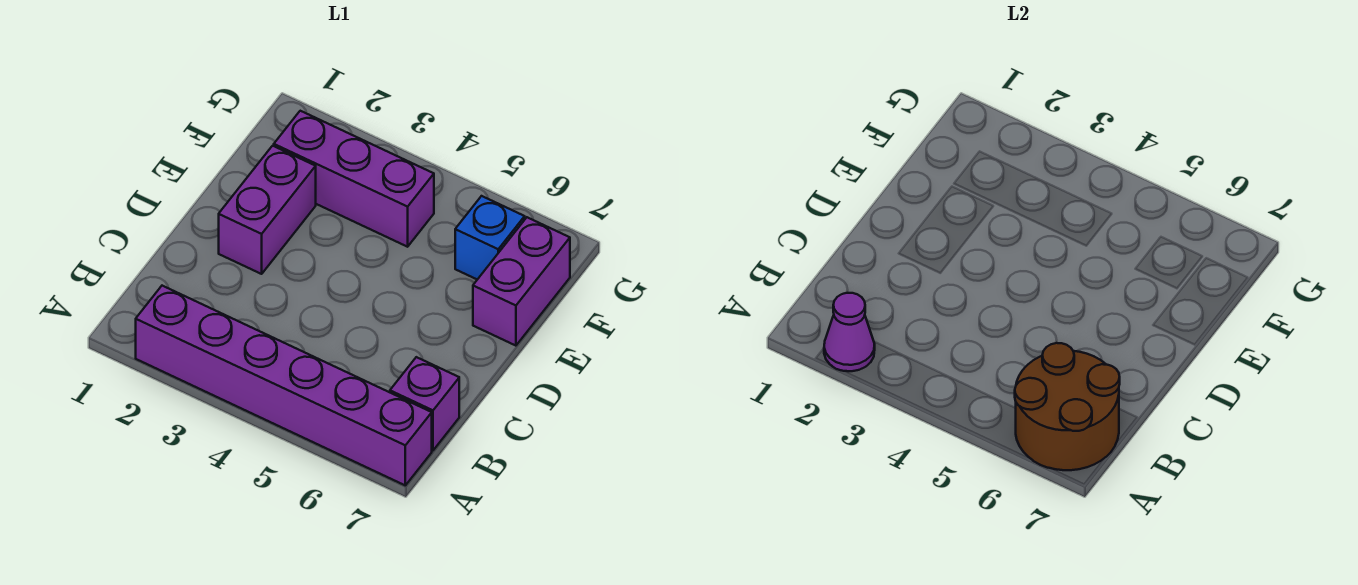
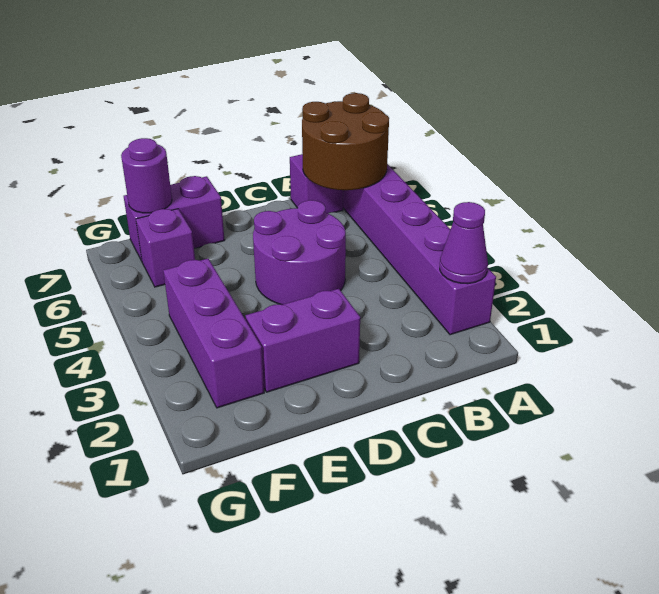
none -> purple round brick C4:D5 level 1
blue brick F6 level 1 -> purple brick F6 level 1
none -> purple round brick F7 level 2

